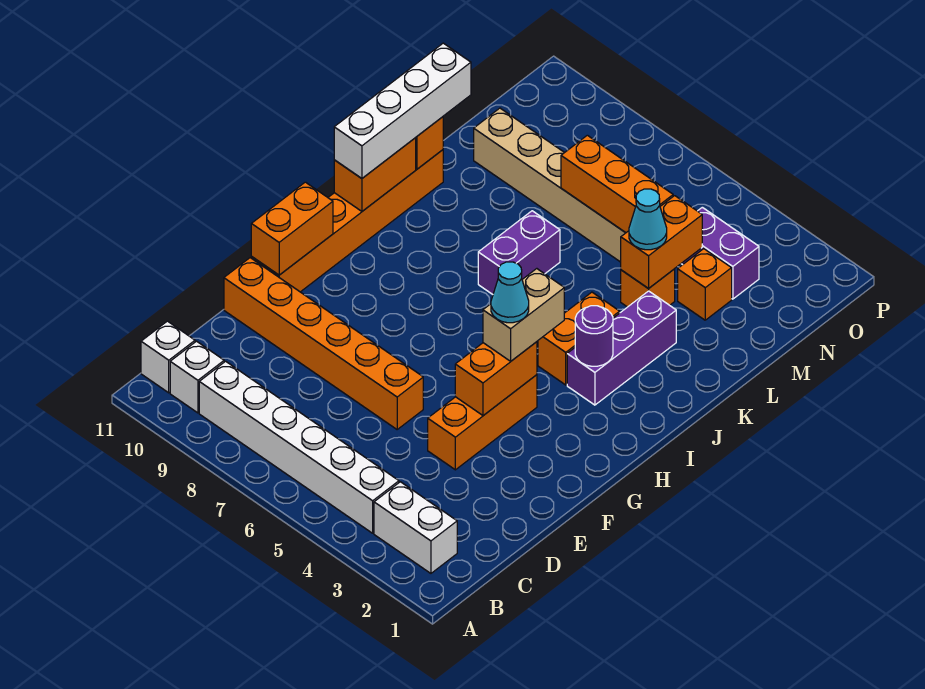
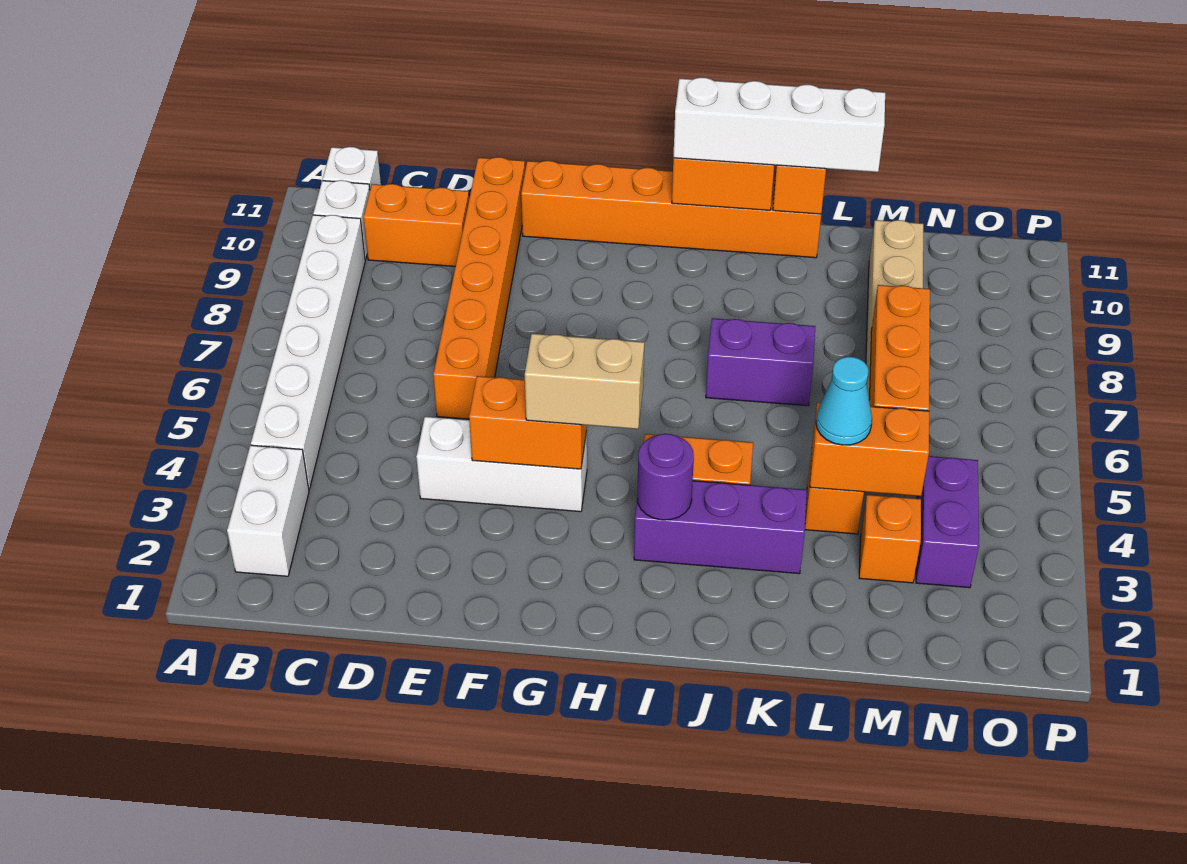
orange brick E4:G4 level 1 -> white brick E4:G4 level 1
orange brick F11:G11 level 2 -> orange brick C10:D10 level 1
cyan cone G4 level 4 -> none

